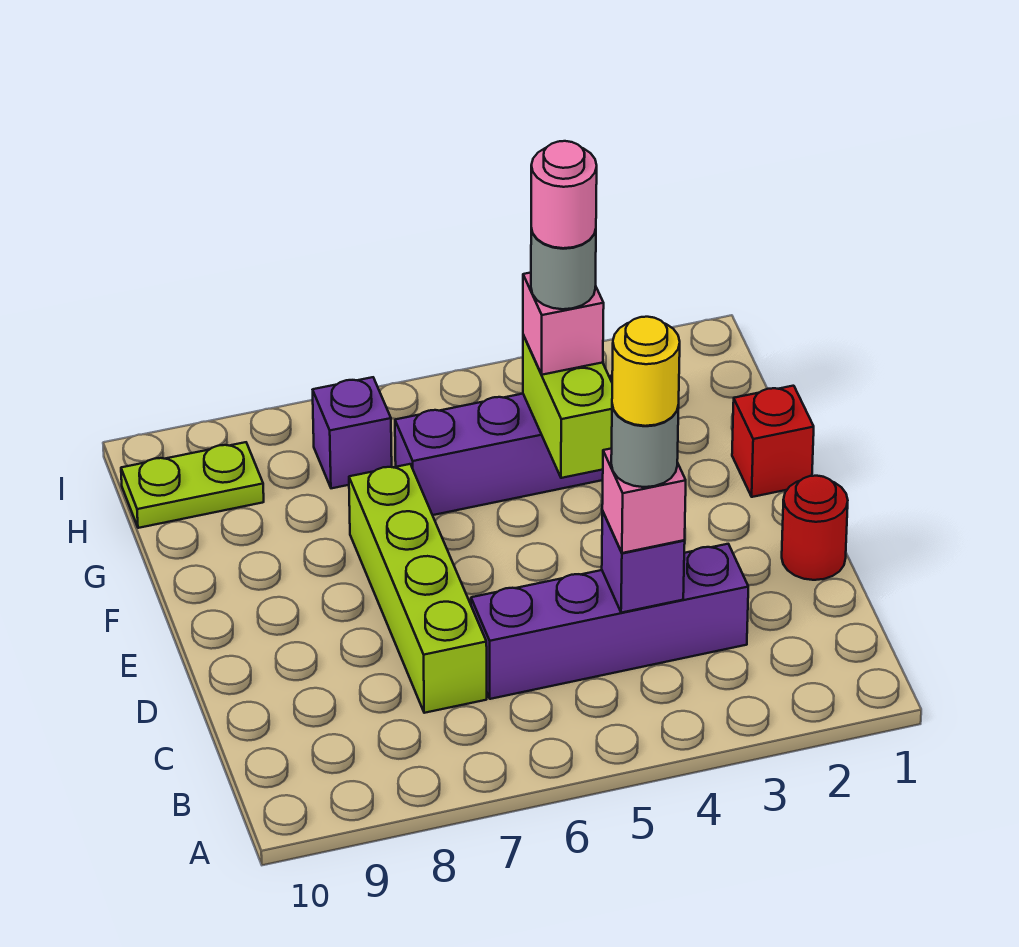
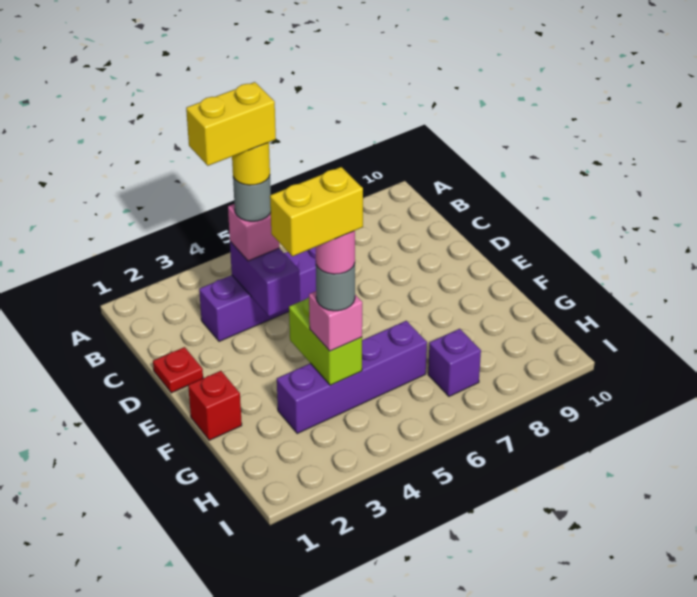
none -> yellow brick C3:C4 level 6
purple brick C4 level 2 -> purple brick C4:D4 level 2
lime brick C7:F7 level 1 -> none
red round brick D1 level 1 -> red plate D1 level 1
none -> yellow brick G3:G4 level 6
lime plate H9:H10 level 1 -> none

